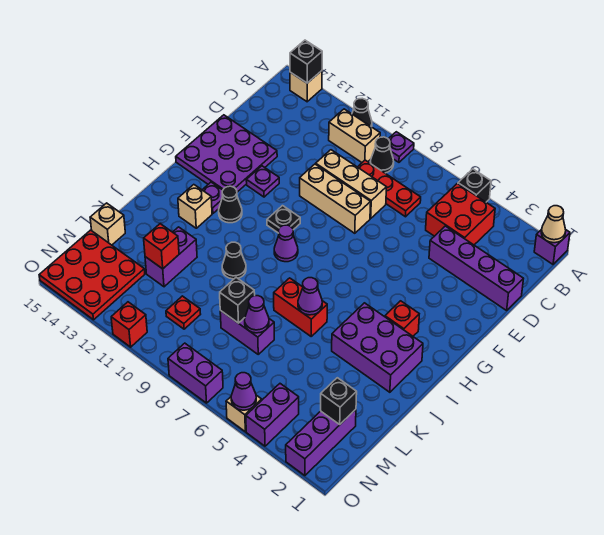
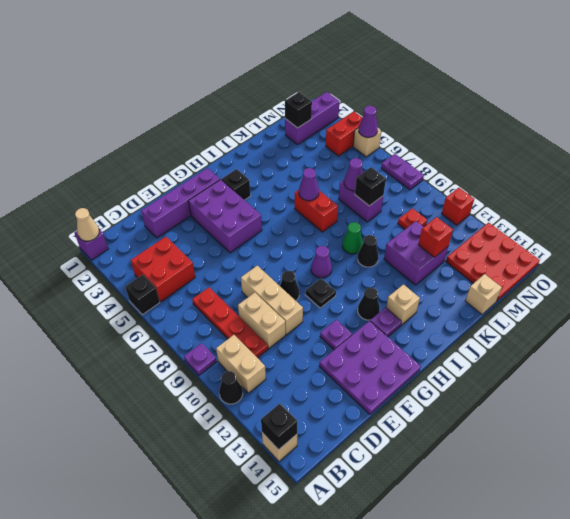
black cone B9 level 1 -> black cone F9 level 1
red plate C7:C9 level 1 -> red plate C7:C10 level 1
purple brick D1:D4 level 1 -> purple brick D2:G2 level 1
tan brick D8:D10 level 1 -> tan brick D9:D10 level 1
red brick H3 level 1 -> black brick H3 level 1
purple brick I2:J4 level 1 -> purple brick F3:G5 level 1
none -> green cone J9 level 1
purple brick K12:L12 level 1 -> purple brick K11:L12 level 1
purple brick N4:O4 level 1 -> red brick N4:O4 level 1
purple brick O7:O8 level 1 -> purple plate O7:O8 level 1

